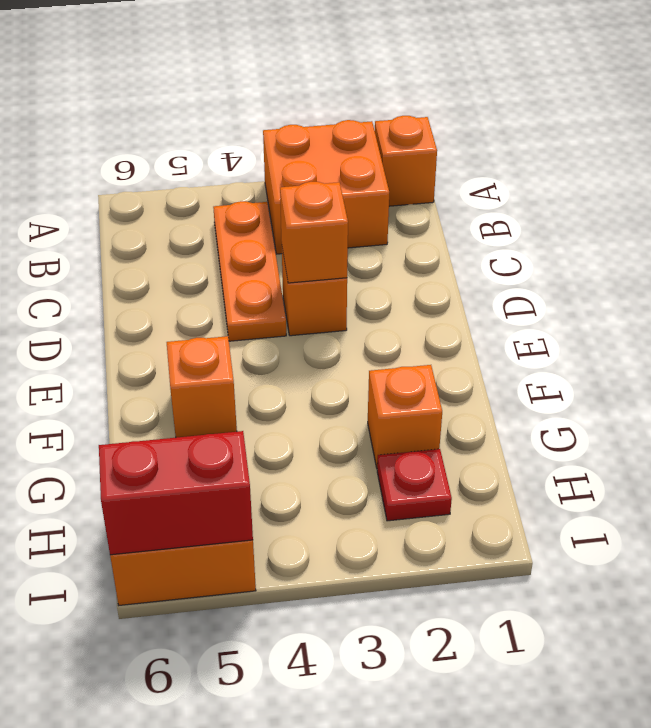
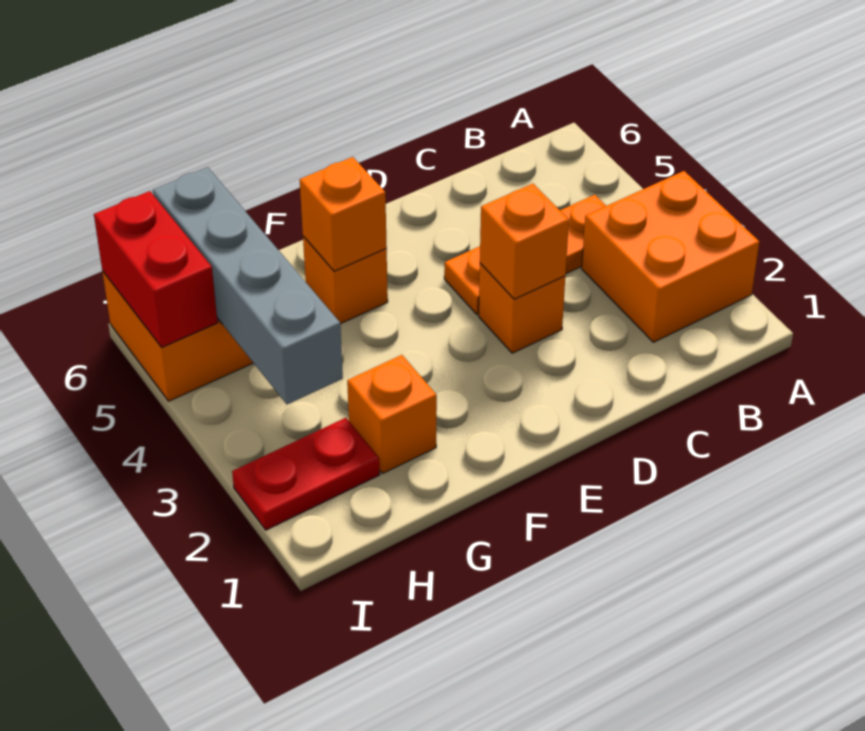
orange brick A1 level 1 -> orange brick F5 level 2
red plate H2 level 1 -> red plate H2:I2 level 1
none -> grey brick H3:H6 level 2

